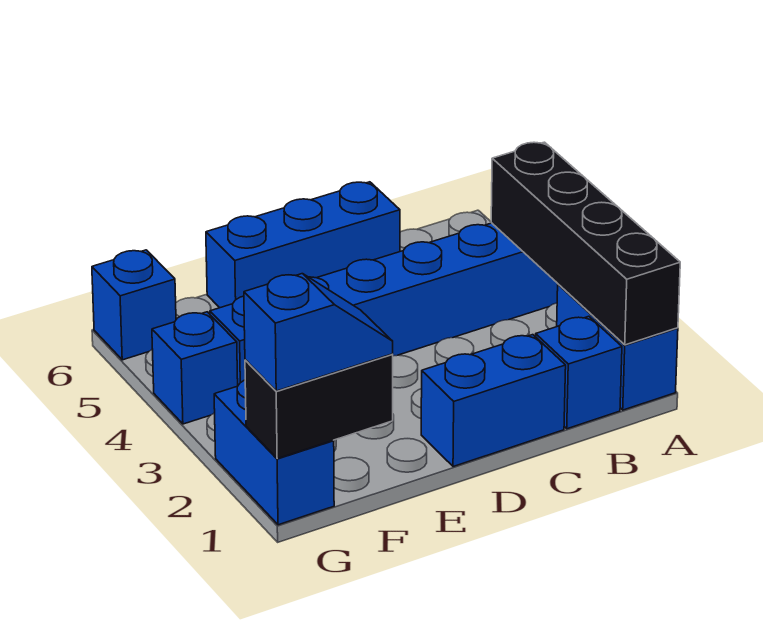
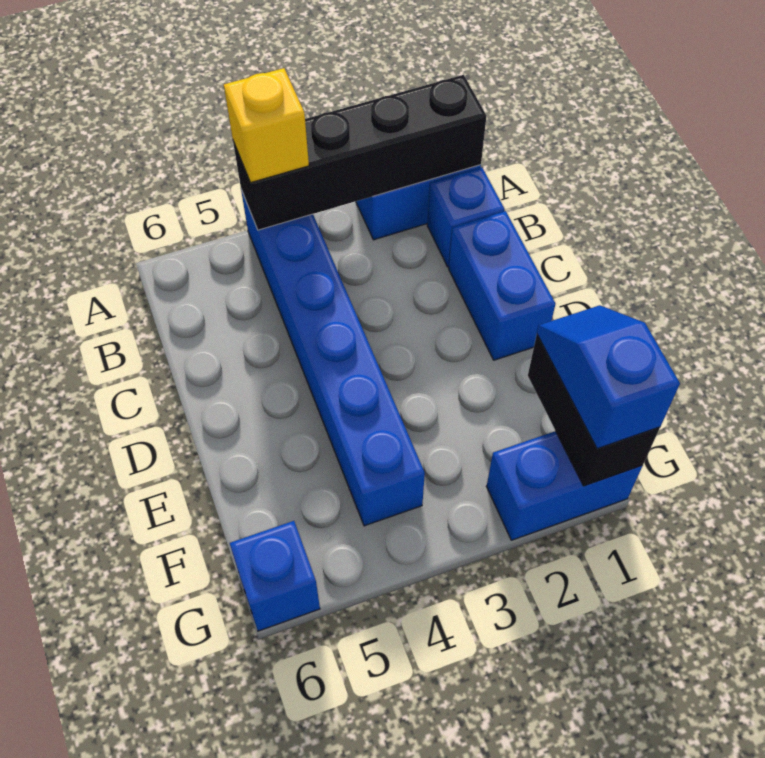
none -> yellow brick A4 level 3
blue brick C6:E6 level 1 -> none
blue brick G4 level 1 -> none

